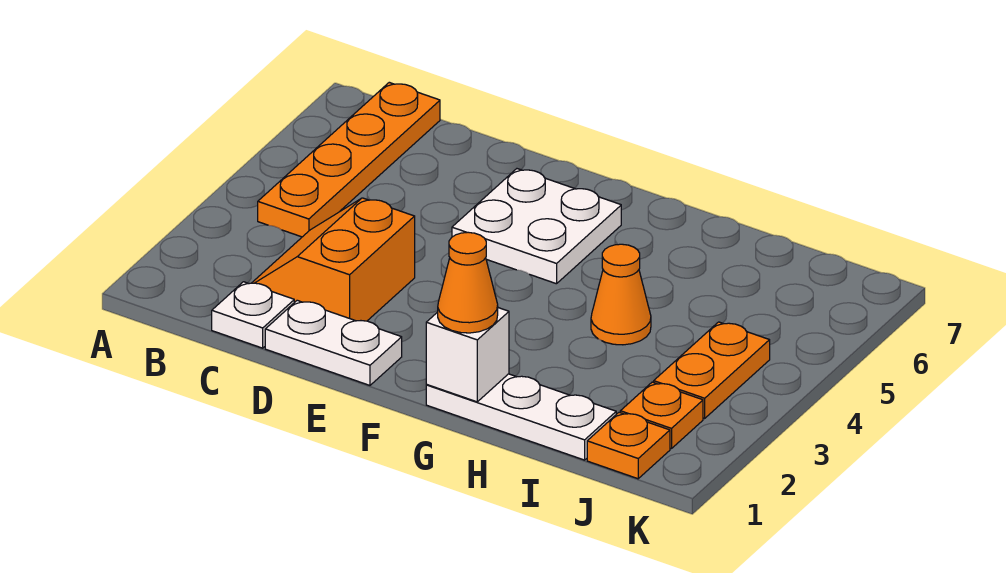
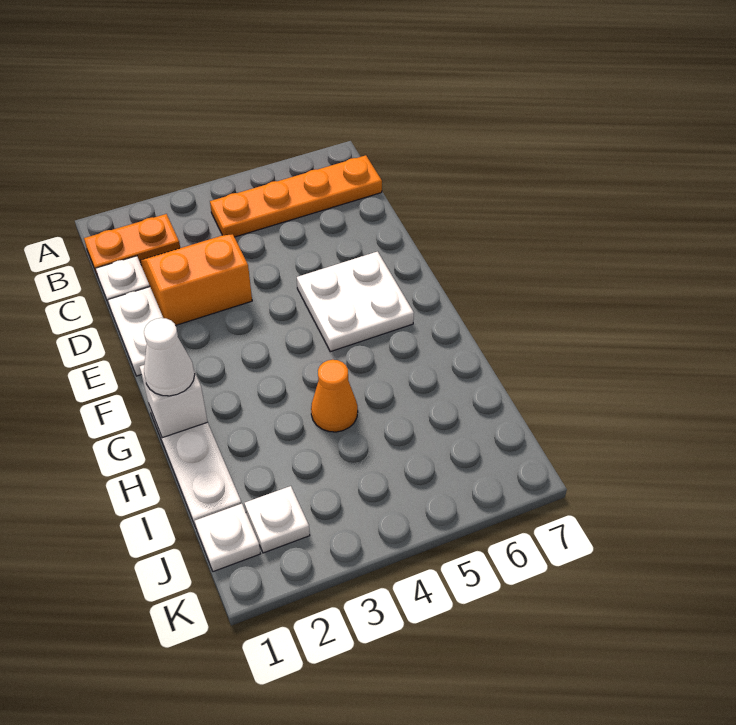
orange cone G1 level 3 -> white cone G1 level 3
orange plate J1 level 1 -> white plate J1 level 1
orange plate J2 level 1 -> white plate J2 level 1
orange plate J3:J4 level 1 -> orange plate B1:B2 level 1

